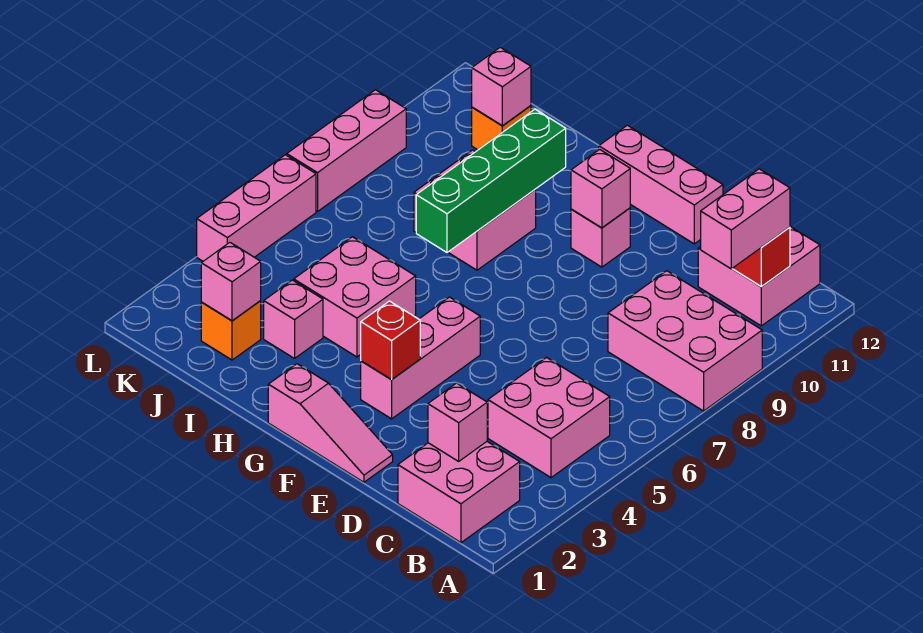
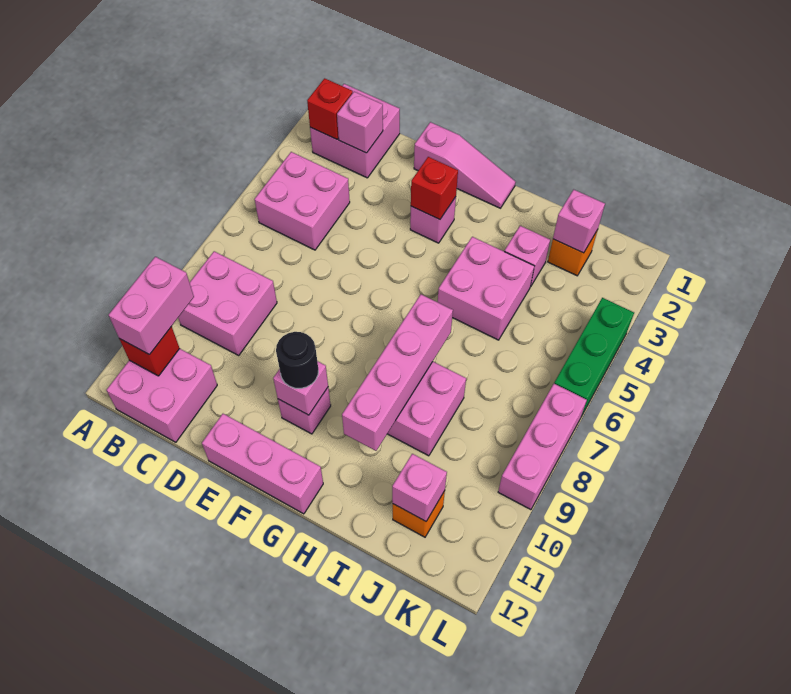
pink brick A8:C9 level 1 -> pink brick B8:C9 level 1
none -> red brick B2 level 2
pink slope E1:G1 level 1 top G -> pink slope E1:G1 level 1 top E
pink brick F3:F5 level 1 -> pink brick F3 level 1
none -> black round brick F10 level 3
green brick H7:H10 level 2 -> pink brick H7:H10 level 2
pink brick L4:L6 level 1 -> green brick L4:L6 level 1

